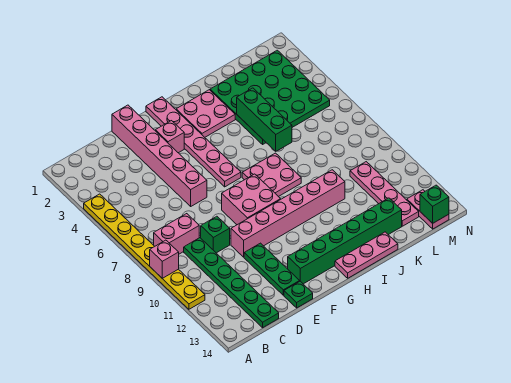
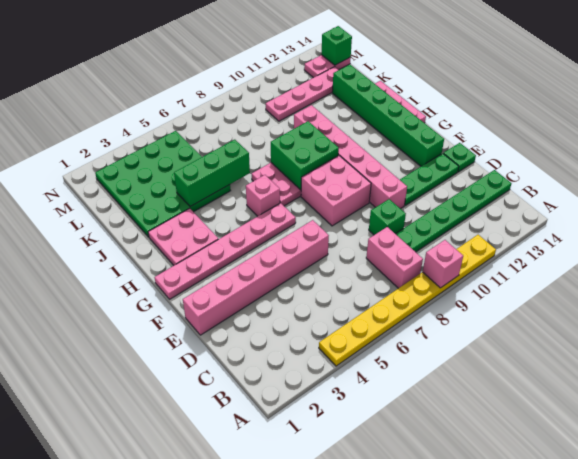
pink brick F3 level 1 -> pink brick H6 level 1
none -> green brick H8:I9 level 2

